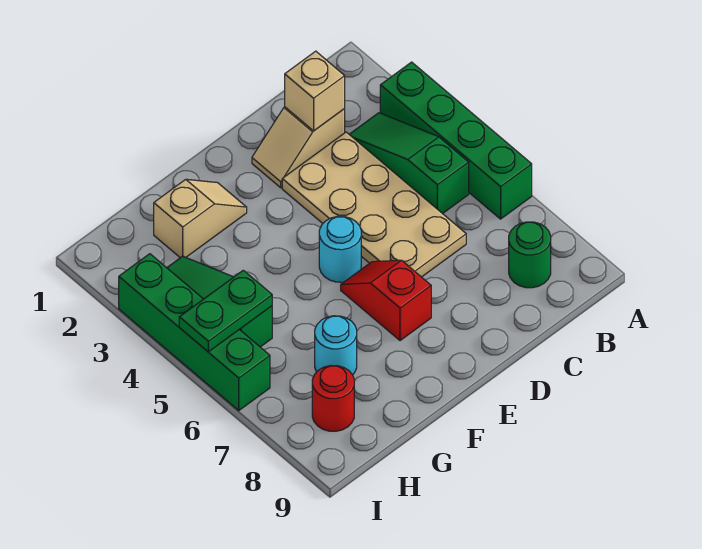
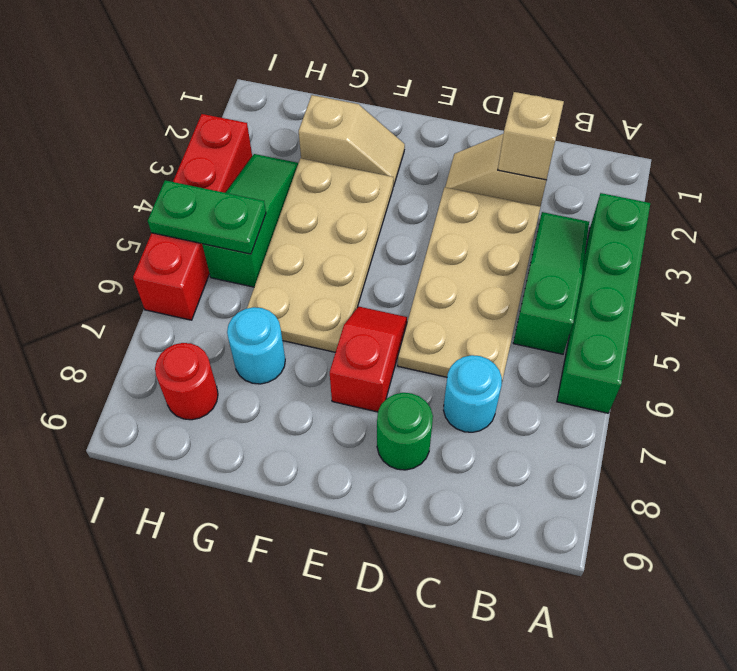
green round brick B8 level 1 -> green round brick D8 level 1
cyan round brick E5 level 1 -> cyan round brick C7 level 1
none -> tan plate F3:G6 level 1
green brick I3:I6 level 1 -> red brick I3:I6 level 1

